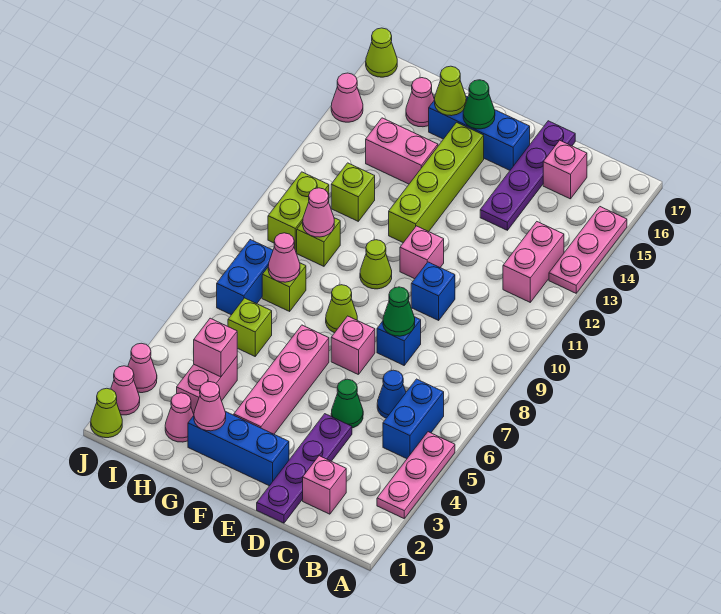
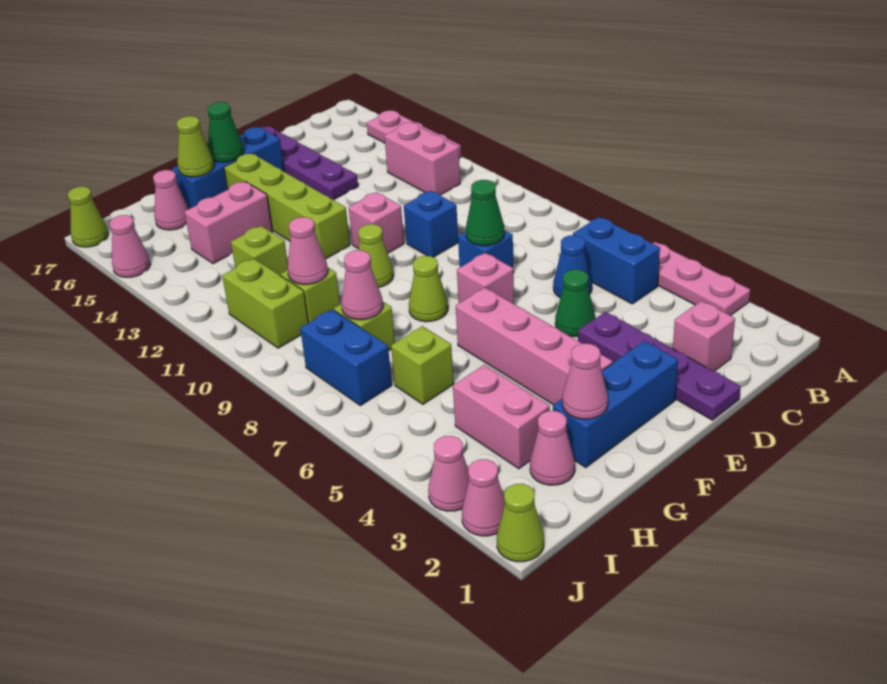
pink brick C16 level 1 -> none
pink brick H4 level 2 -> none

